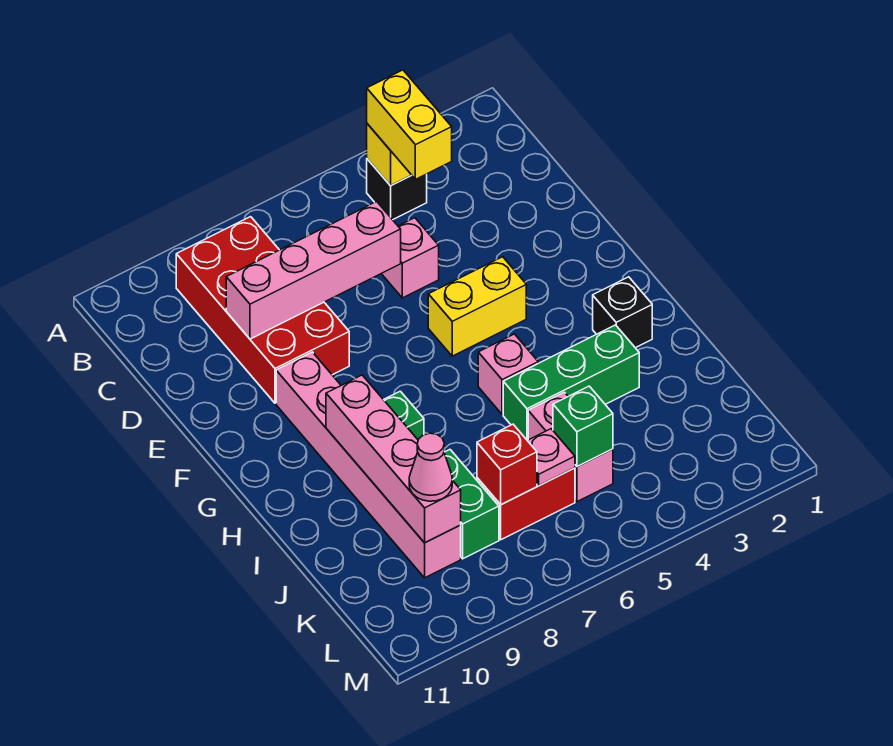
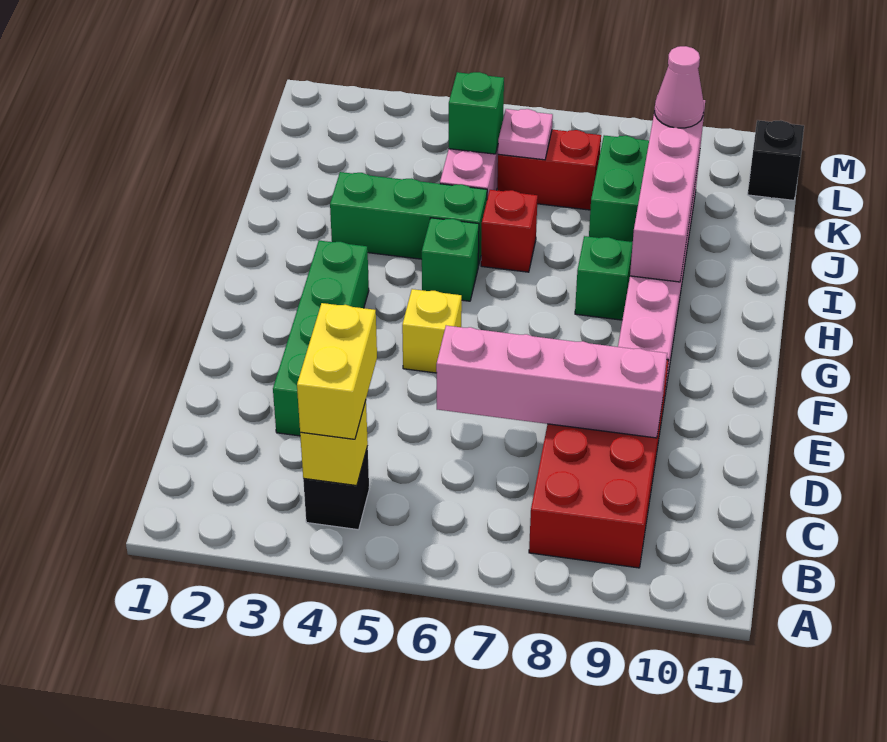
none -> green brick D3:G3 level 1
pink brick D5 level 1 -> none
yellow brick F4:F5 level 1 -> yellow brick F5 level 1
black brick H2 level 1 -> black brick L11 level 1
pink brick H5 level 1 -> green brick H5 level 1
red brick K7 level 2 -> red brick I6 level 1

